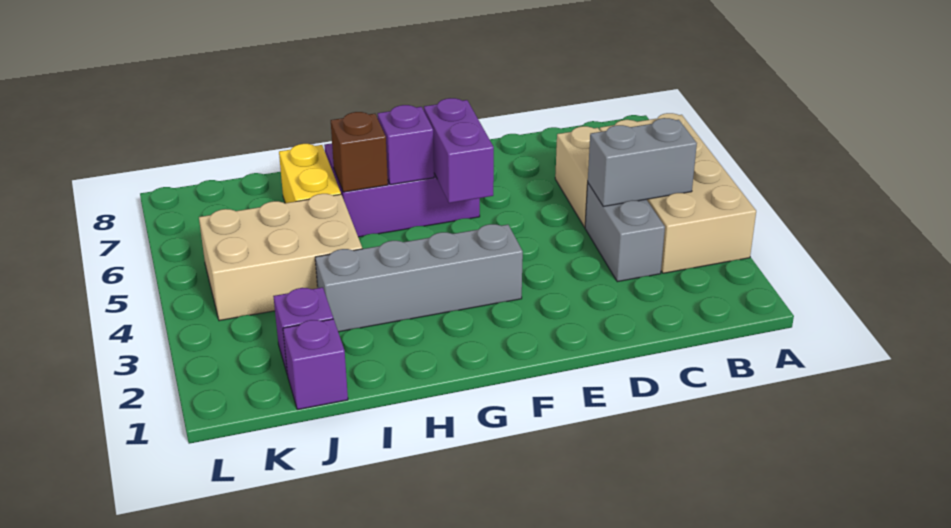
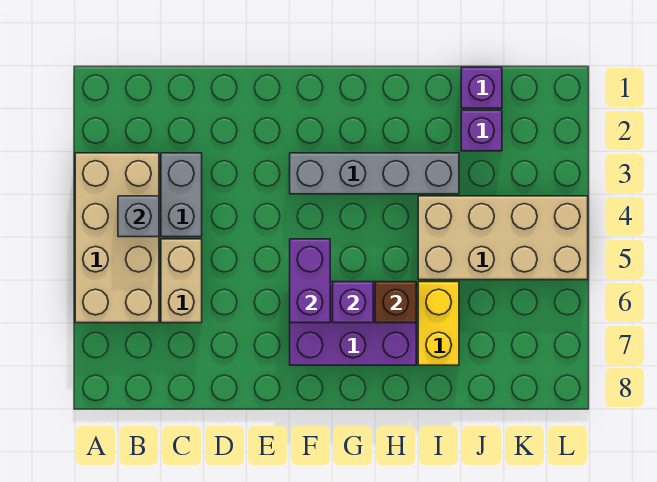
grey brick B4:C4 level 2 -> grey brick B4 level 2
tan brick I4:K5 level 1 -> tan brick I4:L5 level 1

